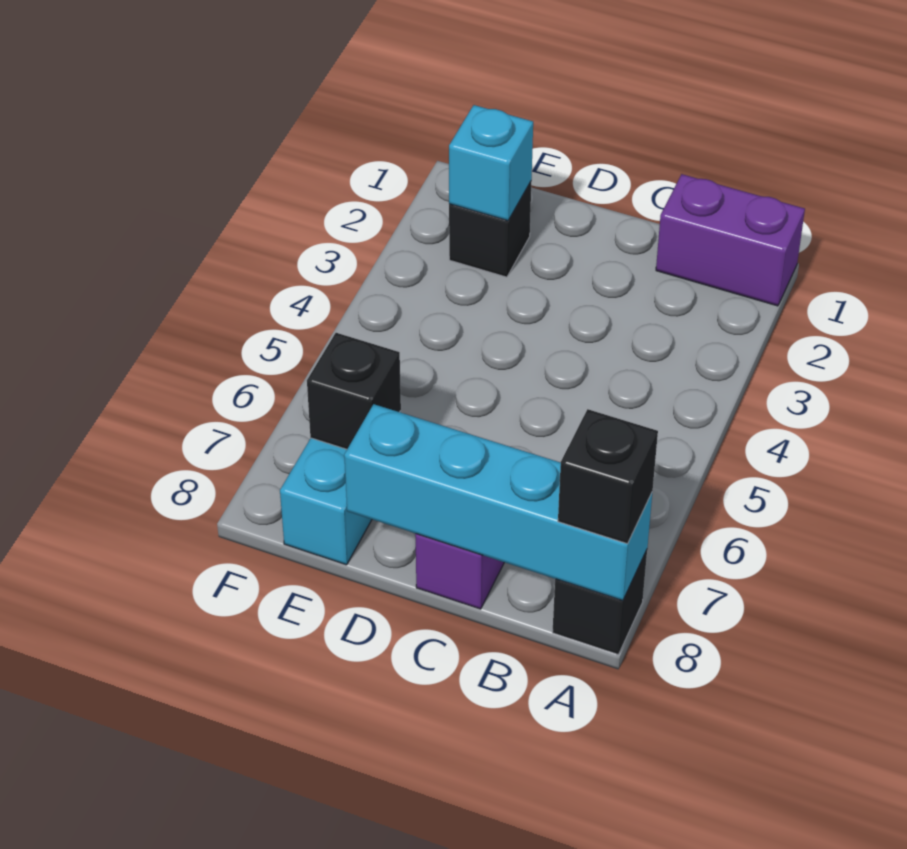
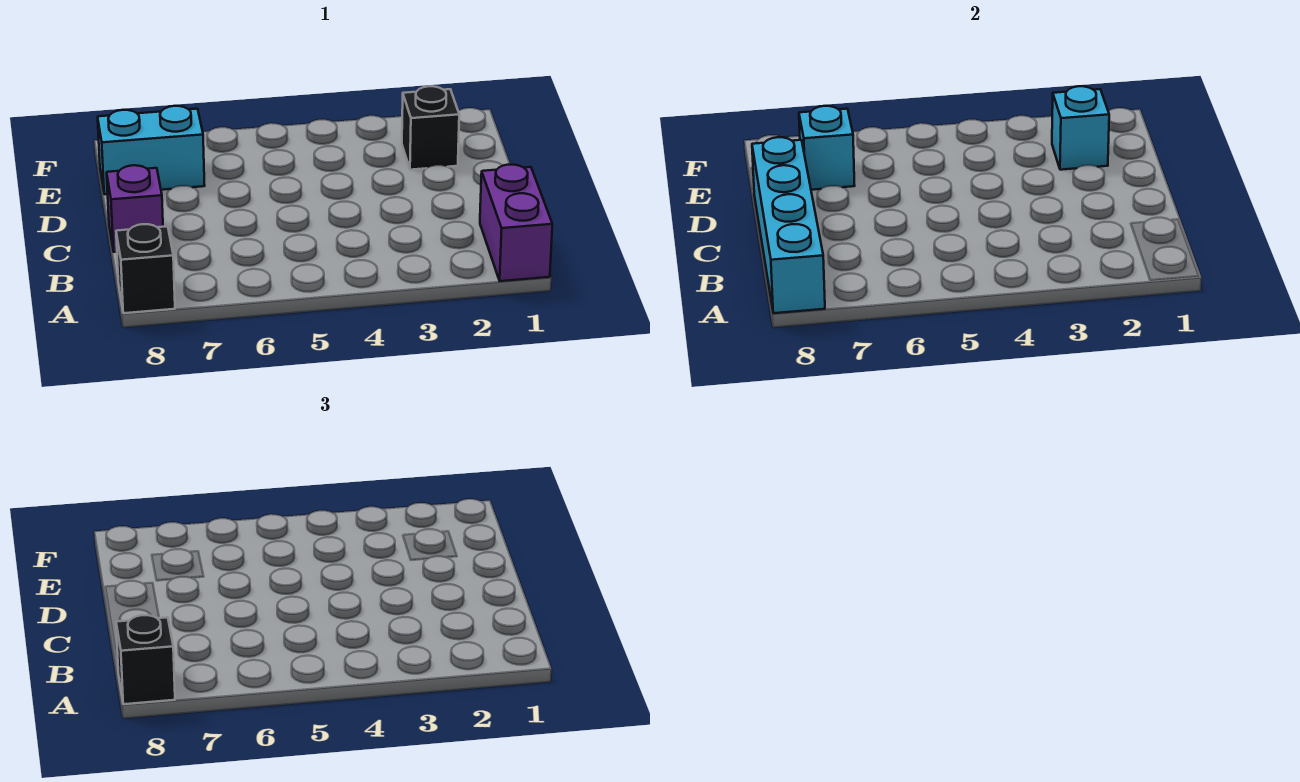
black brick E7 level 2 -> cyan brick E7 level 2

